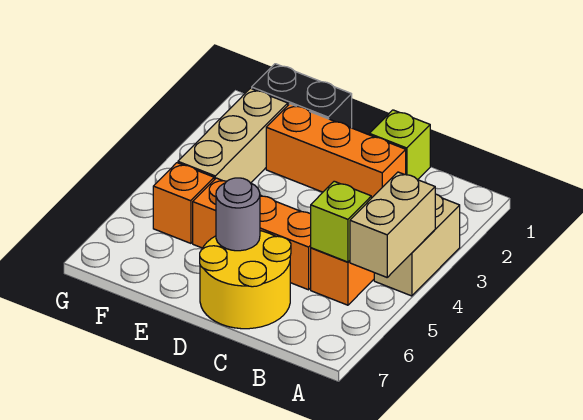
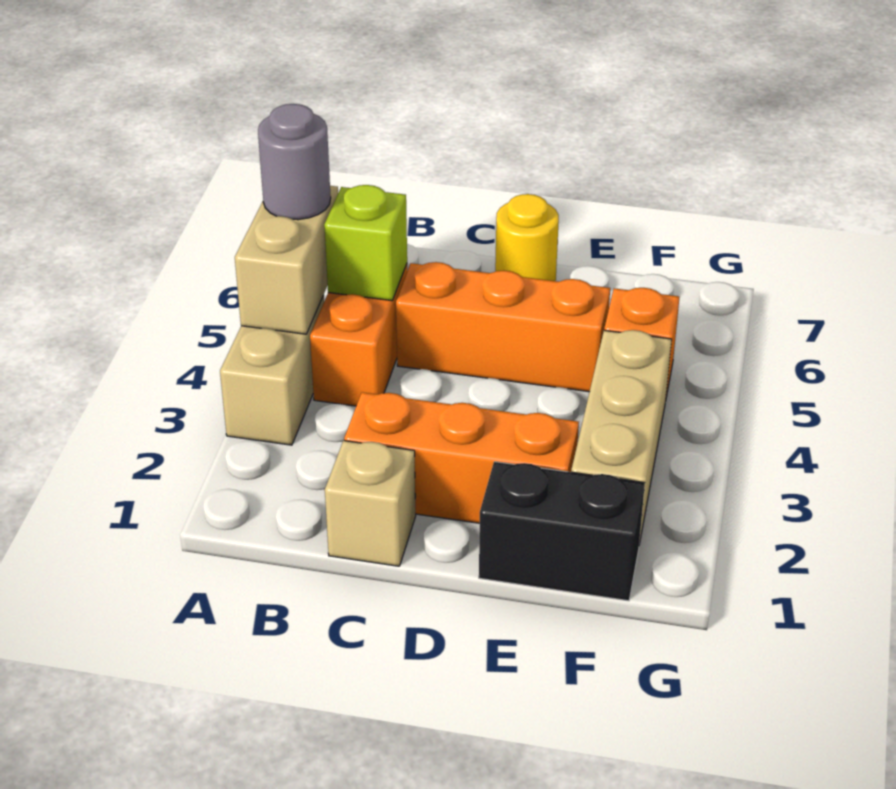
lime brick C1 level 1 -> tan brick C1 level 1
yellow round brick C6:D7 level 1 -> yellow round brick D7 level 1
grey round brick D6 level 2 -> grey round brick A5 level 3

